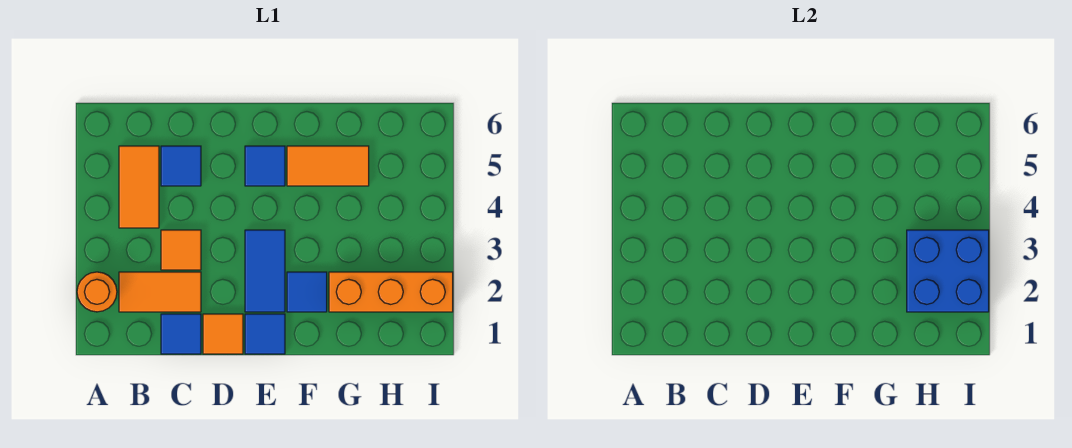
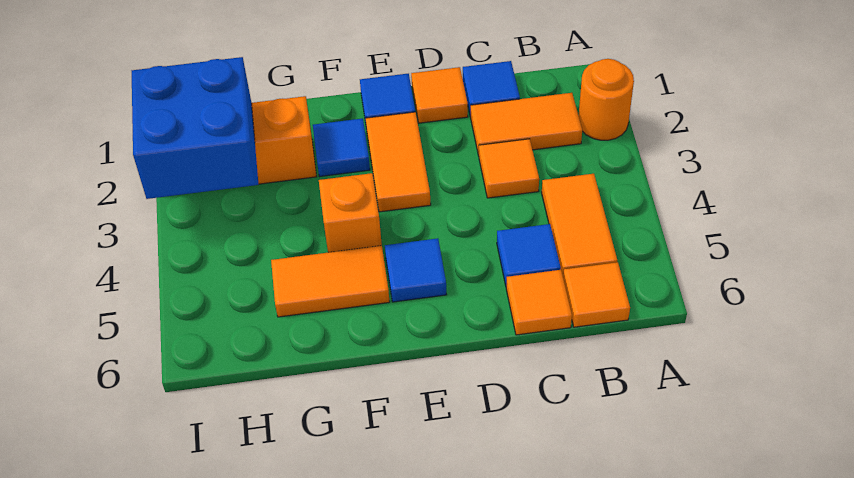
none -> orange tile B6 level 1
none -> orange tile C6 level 1
blue tile E2:E3 level 1 -> orange tile E2:E3 level 1
none -> orange brick F4 level 1

